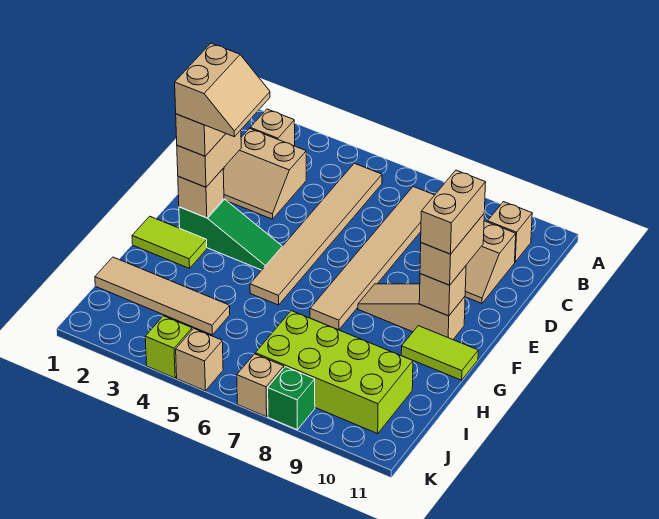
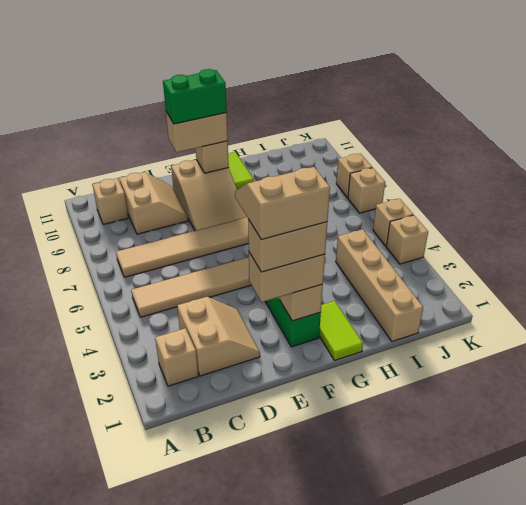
tan brick E10:F10 level 4 -> green brick E10:F10 level 4
tan slope F8:F10 level 1 top 10 -> tan slope E8:F10 level 1 top 10
tan tile I1:I4 level 1 -> tan brick I1:I4 level 1
lime brick I7:J10 level 1 -> none
lime brick K4 level 1 -> tan brick K4 level 1
green brick K8 level 1 -> tan brick K8 level 1

